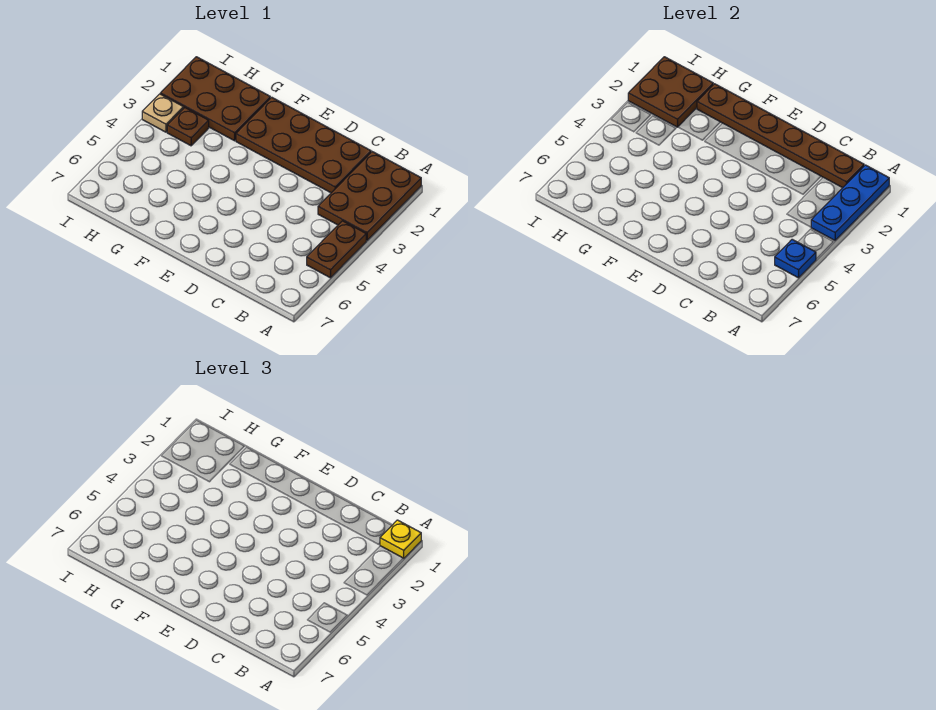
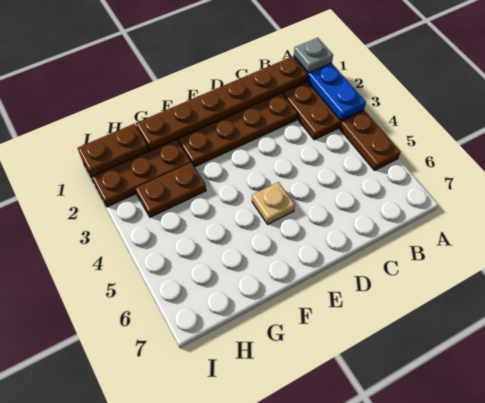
yellow plate A1 level 3 -> grey plate A1 level 3
blue plate A5 level 2 -> none
brown plate H1:I2 level 2 -> brown plate H1:I1 level 2
brown plate H3 level 1 -> brown plate G3:H3 level 1
tan plate I3 level 1 -> tan plate E5 level 1

